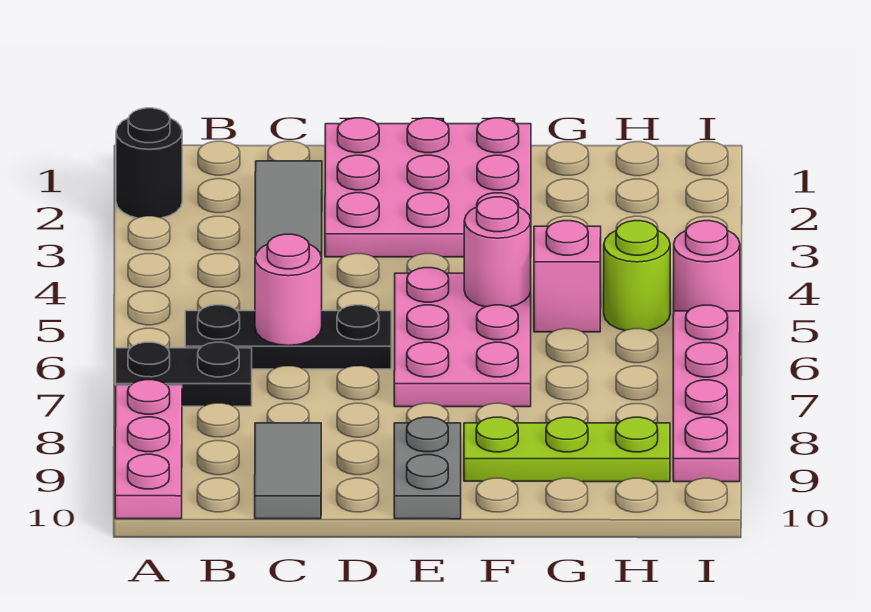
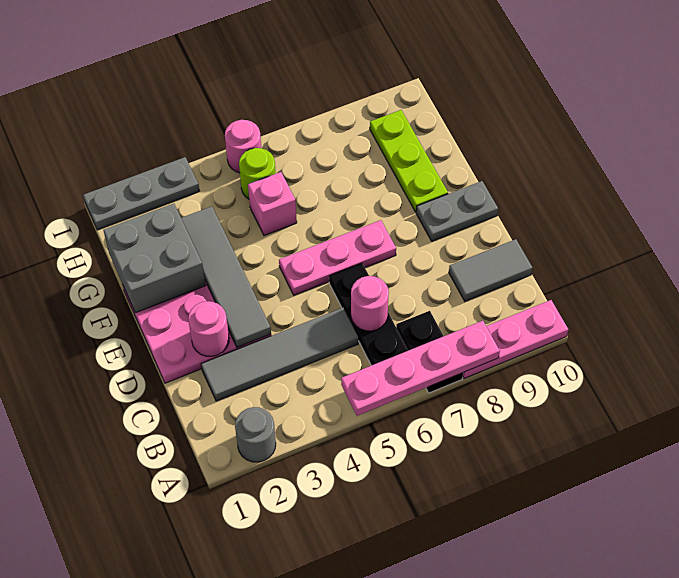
black round brick A2 level 1 -> grey round brick A2 level 1
none -> grey tile D3:G3 level 2
pink plate E5:F7 level 1 -> pink plate E5:E7 level 1
none -> grey brick F1:G2 level 2
pink round brick F5 level 2 -> pink round brick D2 level 2
none -> grey plate I1:I3 level 1
pink plate I6:I9 level 1 -> pink plate A5:A8 level 2

